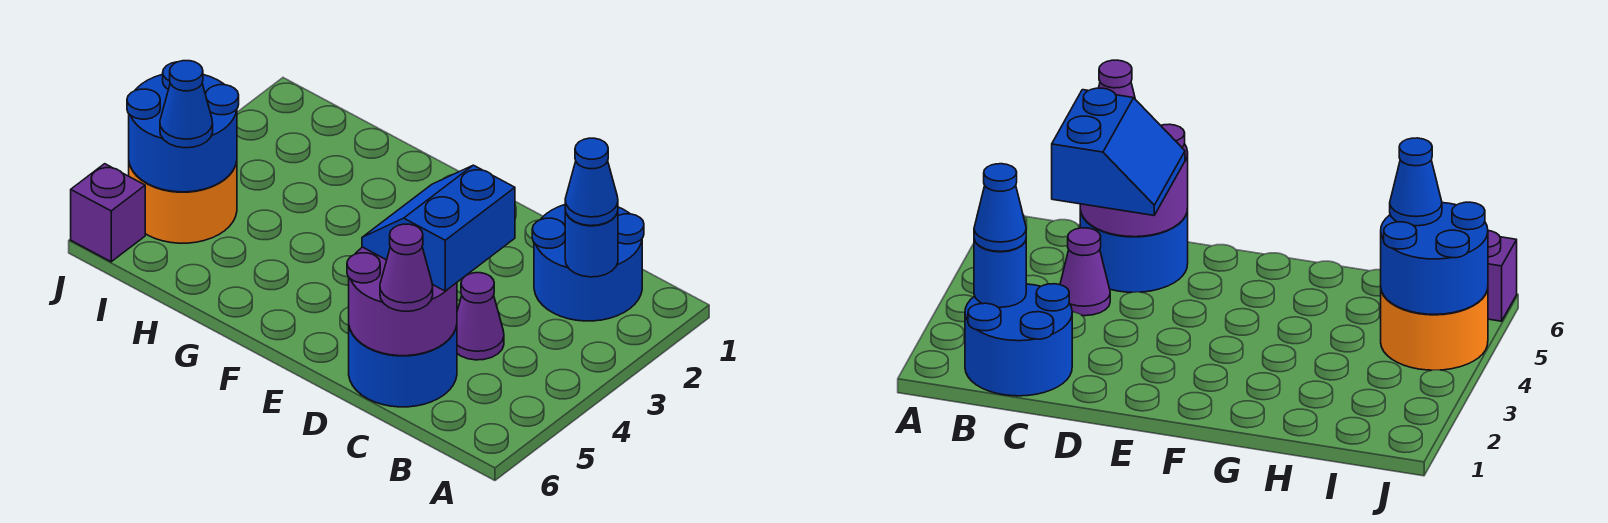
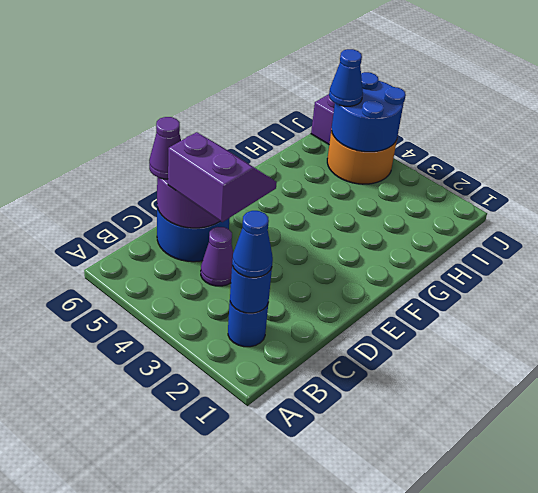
blue round brick B1:C2 level 1 -> blue round brick B2 level 1
blue slope C4:D5 level 3 top C -> purple slope C4:D5 level 3 top C

